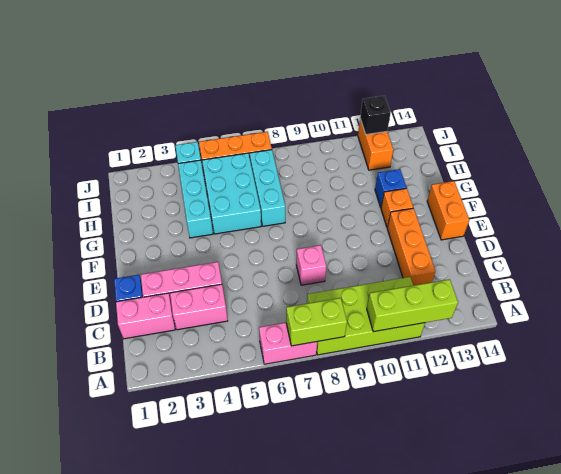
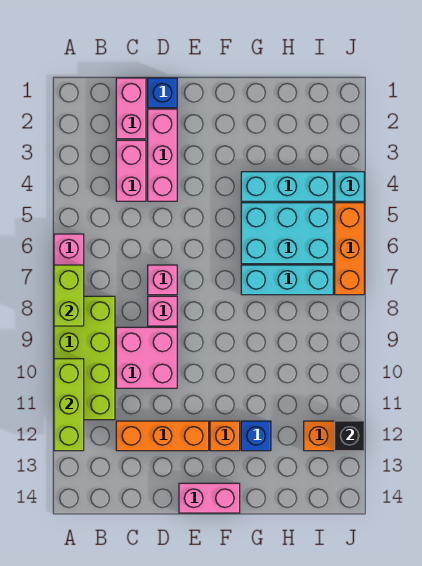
none -> pink brick C9:D10 level 1
none -> pink brick D7 level 1
orange brick E14:F14 level 1 -> pink brick E14:F14 level 1

